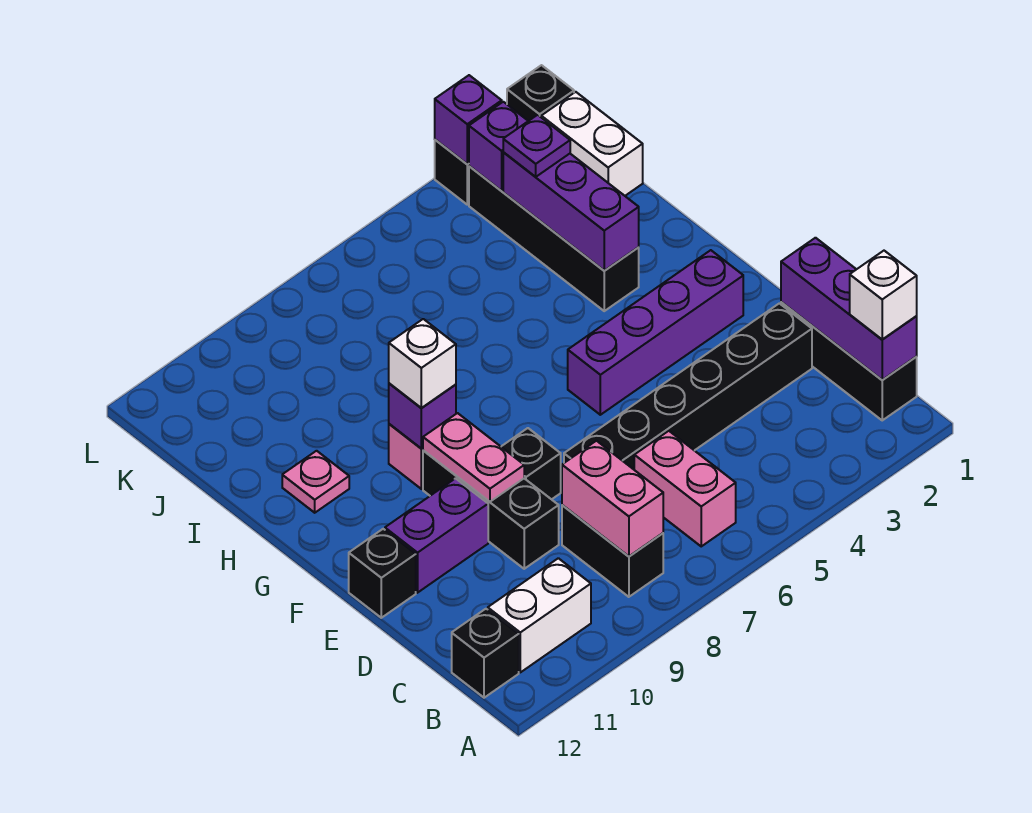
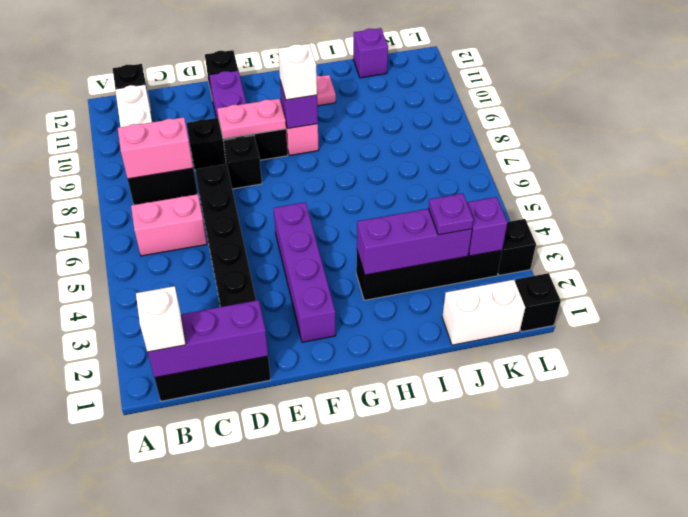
purple brick L3 level 2 -> purple brick J12 level 1

